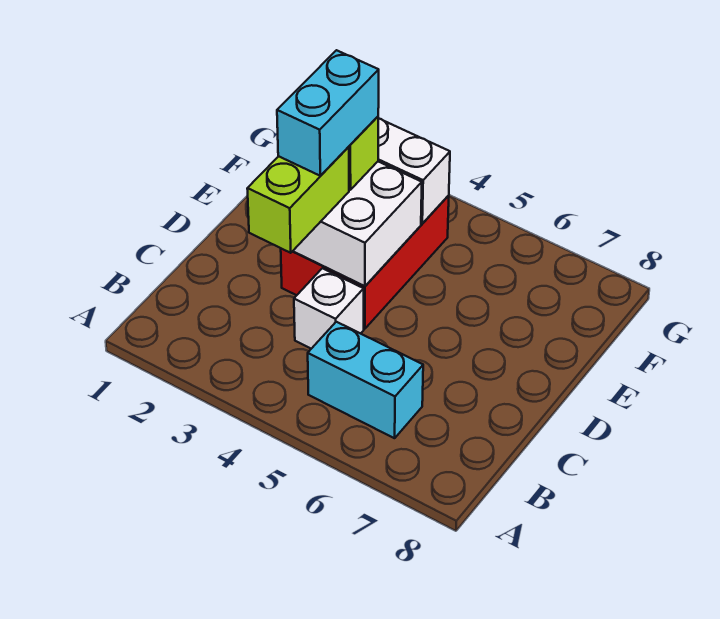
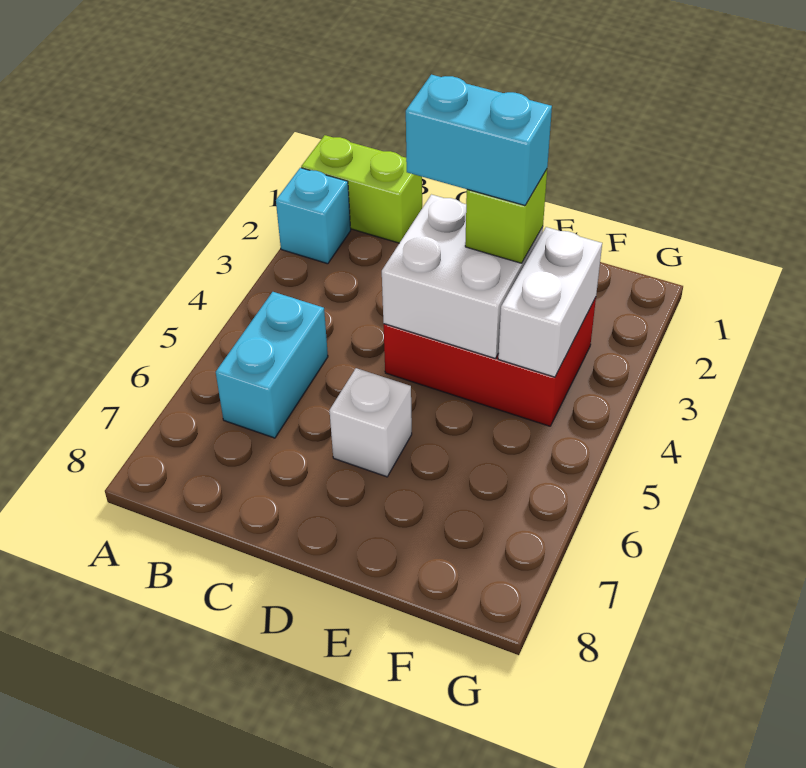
none -> cyan brick A2 level 1
lime brick C3:D3 level 3 -> lime brick A1:B1 level 1
white brick C4 level 1 -> white brick D6 level 1

